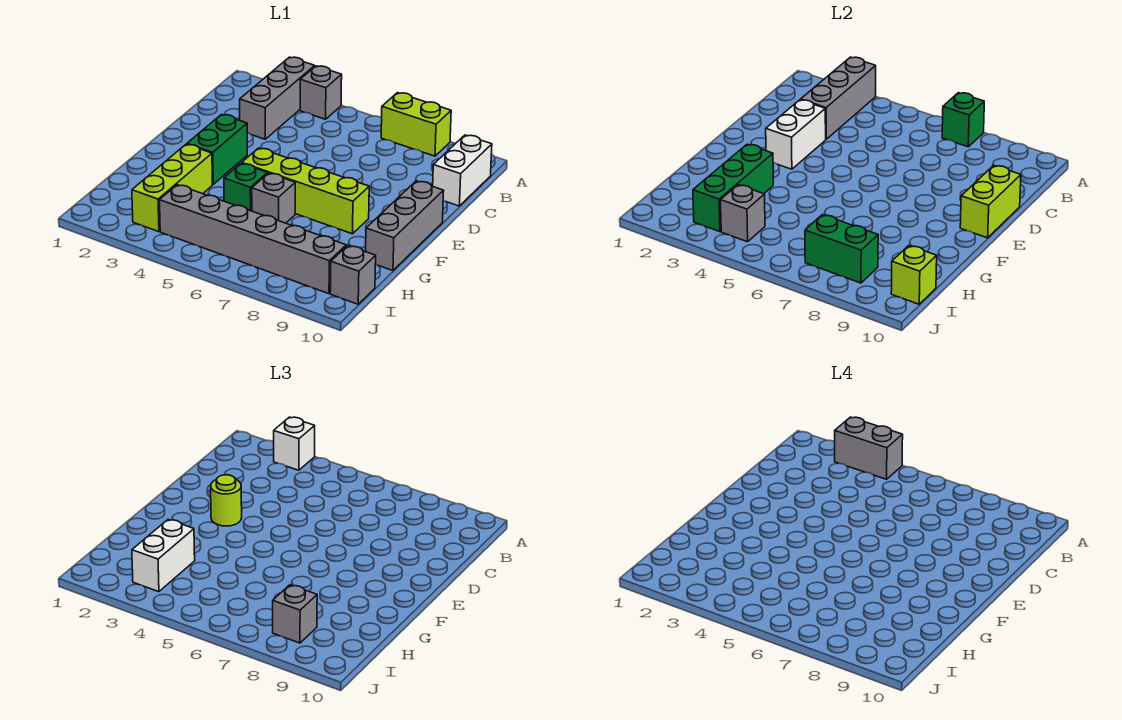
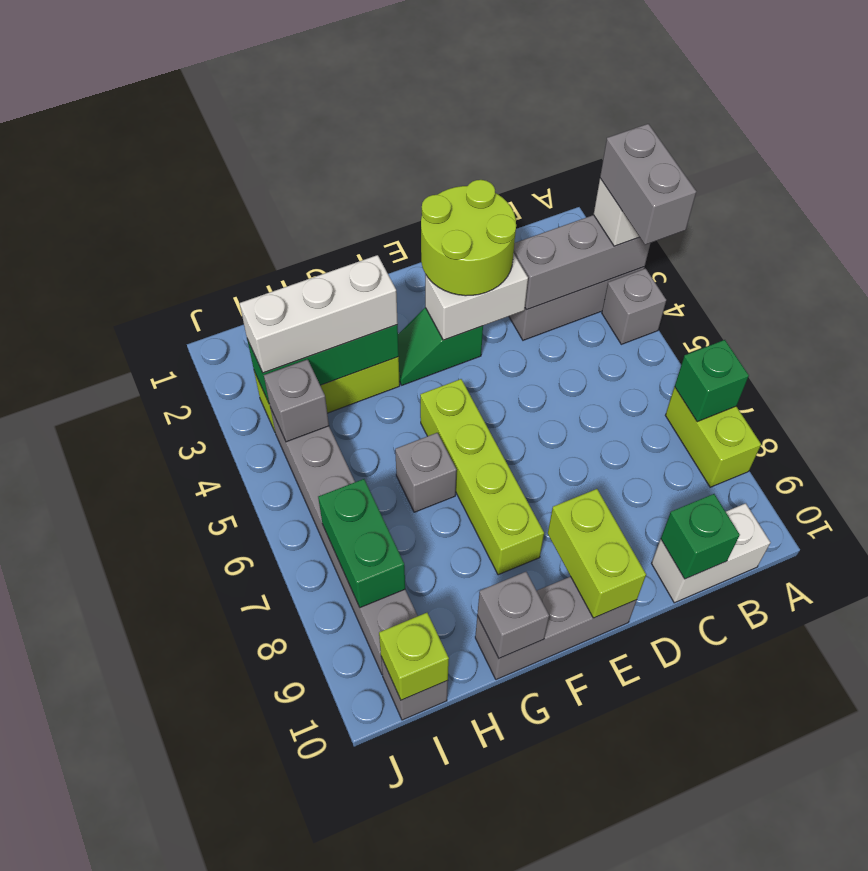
lime brick D10:E10 level 2 -> lime brick E9:E10 level 2
green brick E3:F3 level 1 -> green slope E3:F3 level 1 top E
lime round brick E3 level 3 -> lime round brick D2:E3 level 3
green brick G5 level 1 -> green brick C10 level 2
white brick H3:I3 level 3 -> white brick G3:I3 level 3
grey brick I8 level 3 -> grey brick G10 level 2

